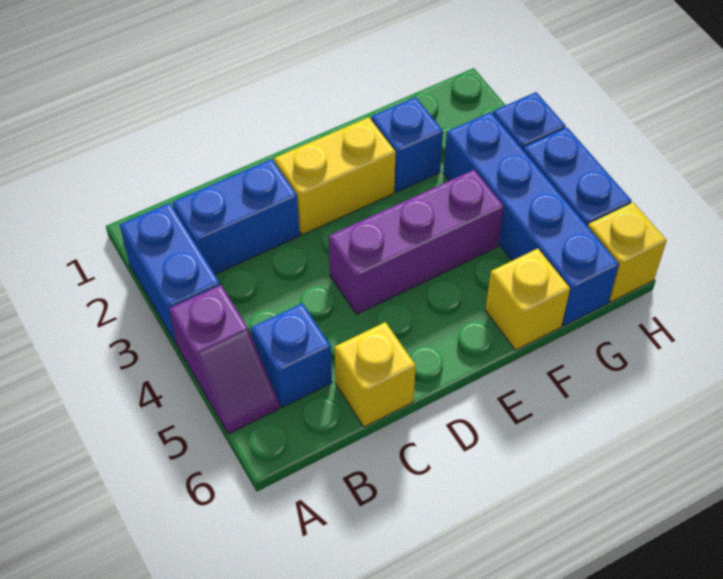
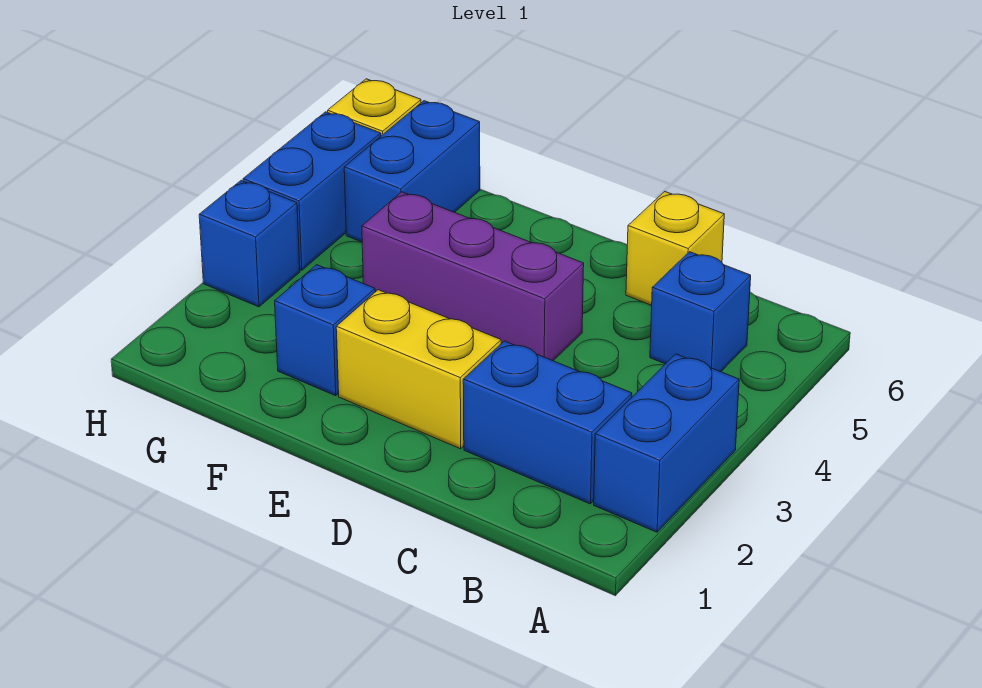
purple slope A4:A5 level 1 top 4 -> none
yellow brick F6 level 1 -> none
blue brick G3:G6 level 1 -> blue brick G5:G6 level 1

